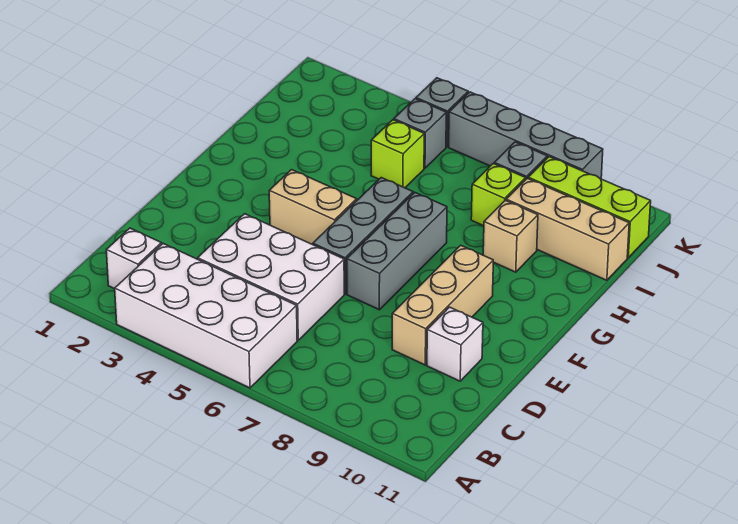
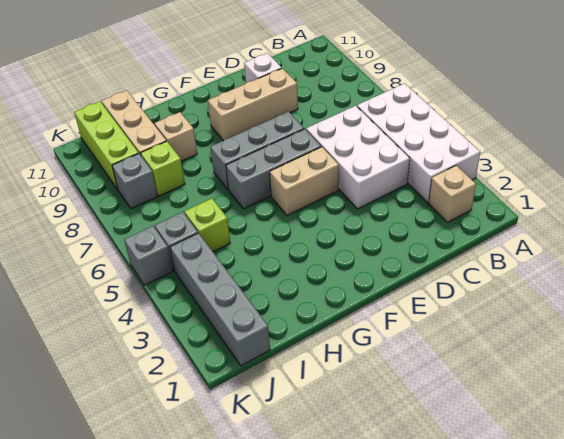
white brick B2 level 1 -> tan brick B2 level 1
tan brick F4:F5 level 1 -> tan brick E5:F5 level 1
grey brick K6:K9 level 1 -> grey brick J1:J4 level 1

